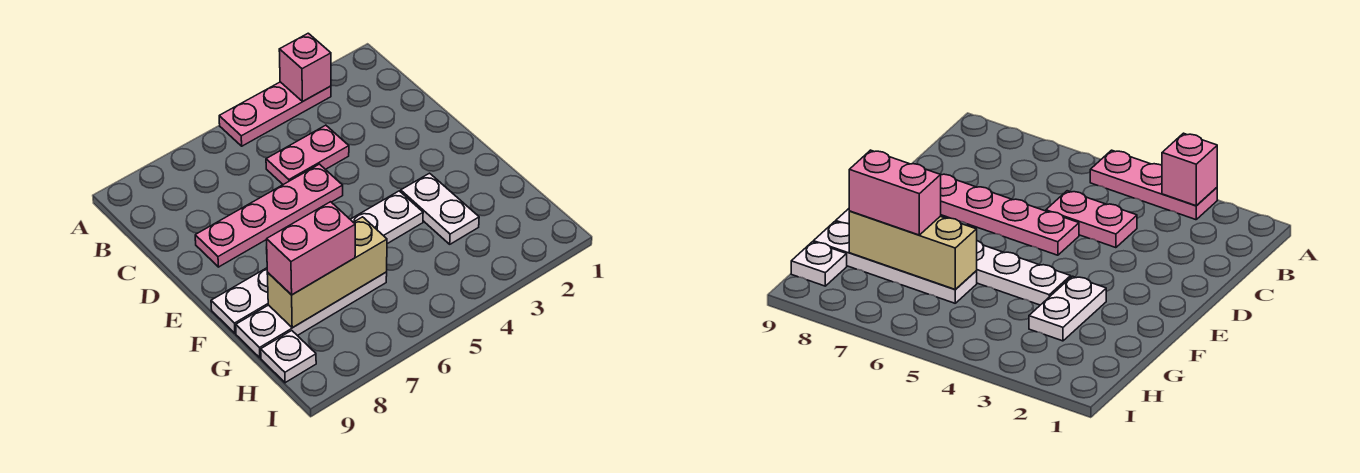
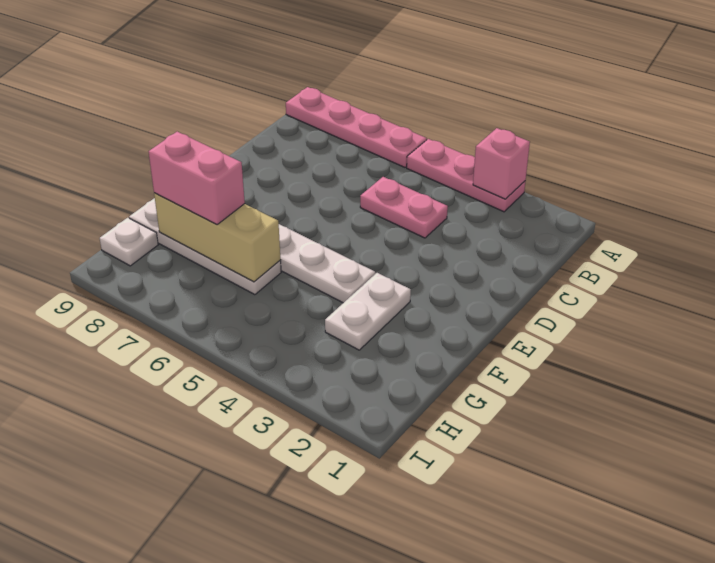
pink plate D5:D8 level 1 -> pink plate A6:A9 level 1

